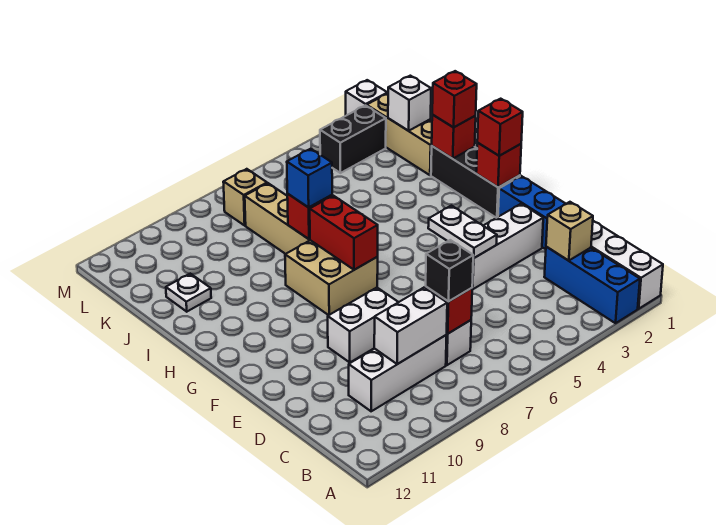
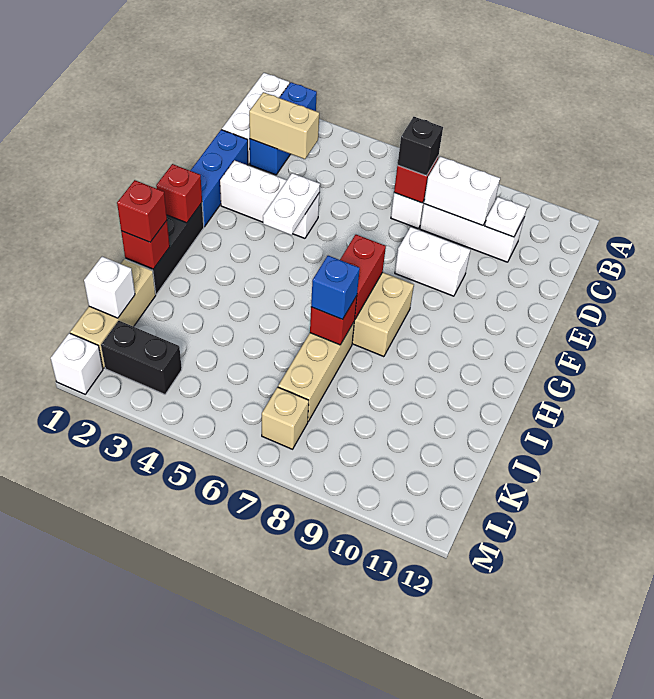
tan brick C2 level 2 -> tan brick C2:C3 level 2
red brick G1 level 3 -> none
white plate J11 level 1 -> white plate C10 level 2

